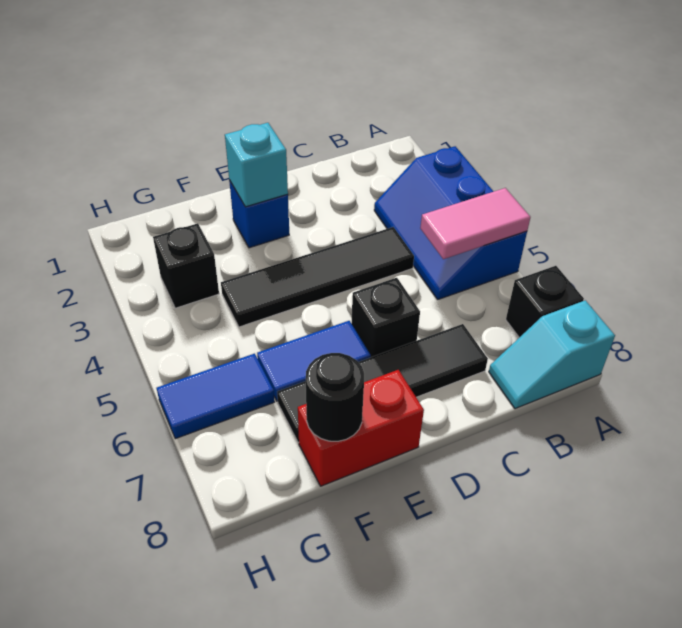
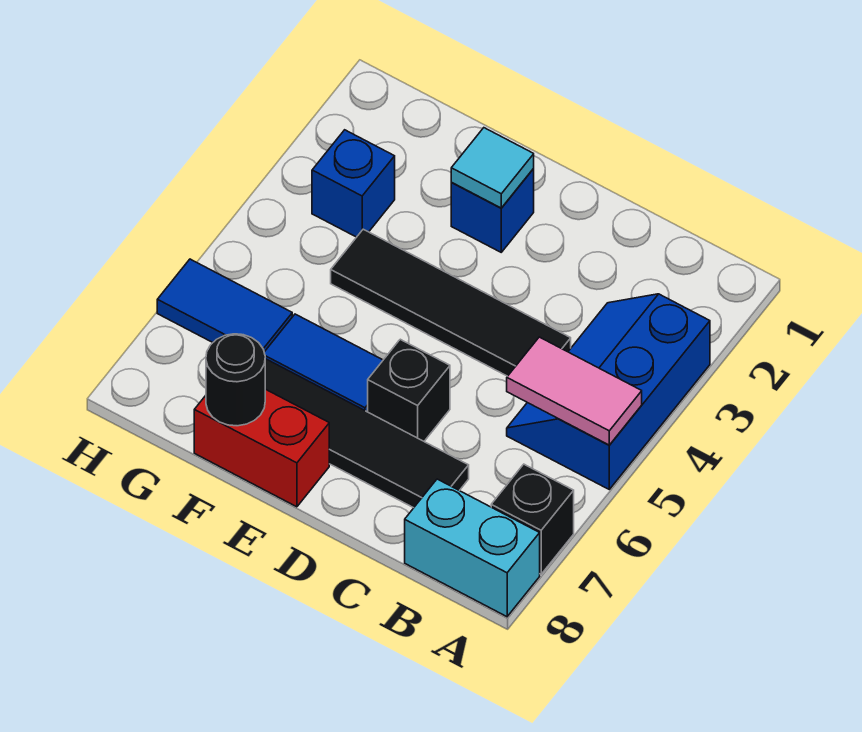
cyan slope A8:B8 level 1 top A -> cyan brick A8:B8 level 1
cyan brick E2 level 2 -> cyan tile E2 level 2
black brick G3 level 1 -> blue brick G3 level 1

